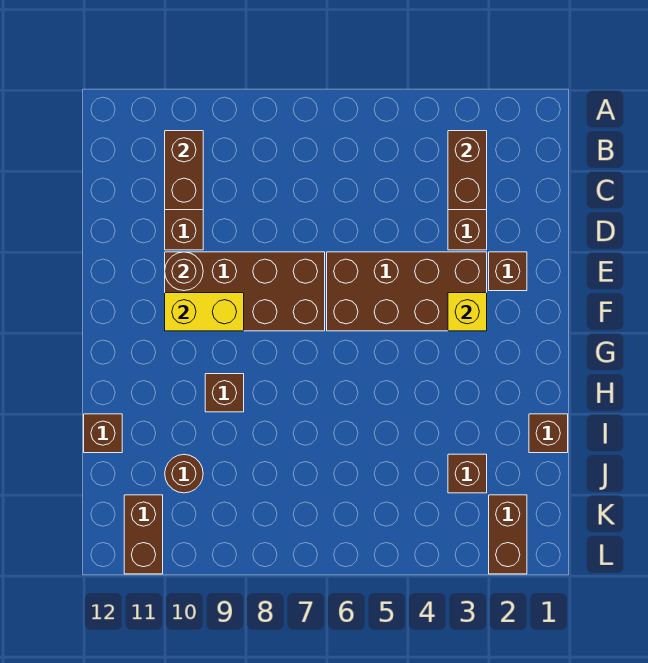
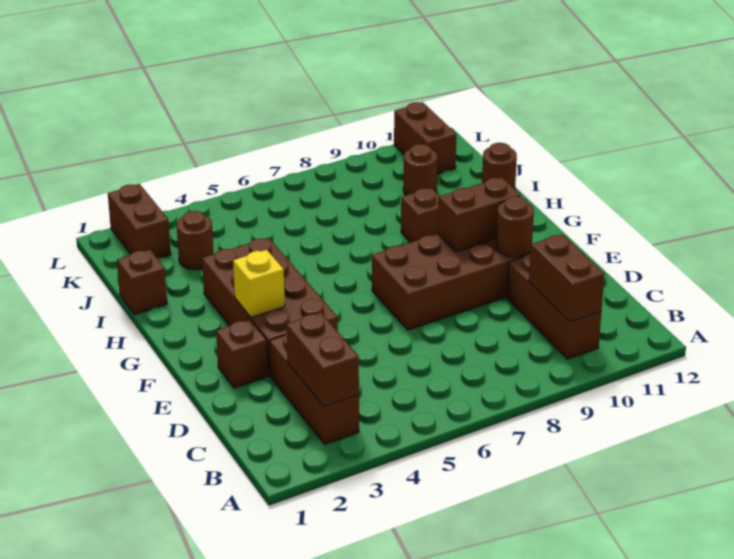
brown brick E3:F6 level 1 -> brown brick E3:H4 level 1
yellow brick F9:F10 level 2 -> brown brick F9:F10 level 2
brown brick I12 level 1 -> brown round brick I12 level 1
brown brick J3 level 1 -> brown round brick J3 level 1

